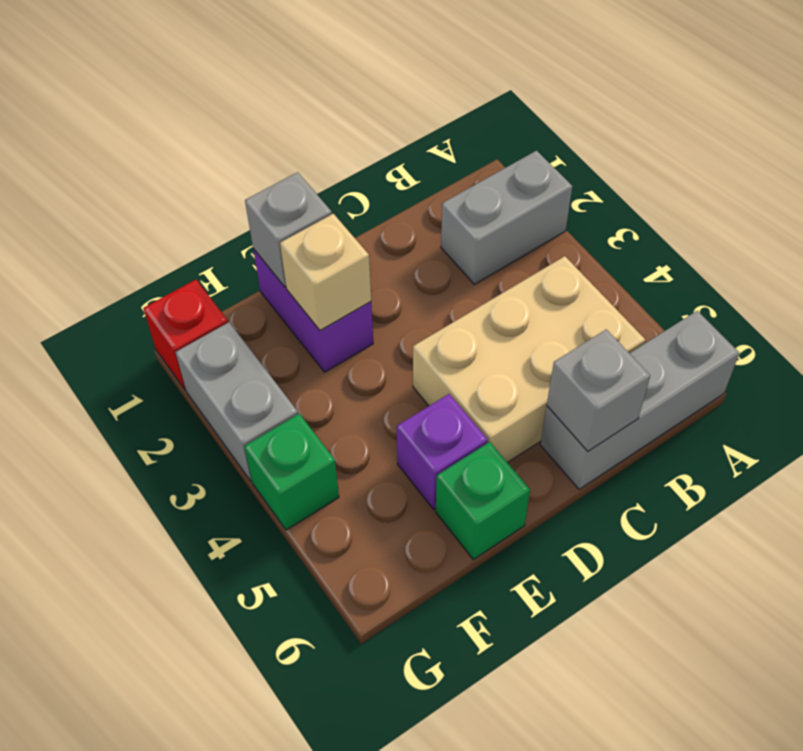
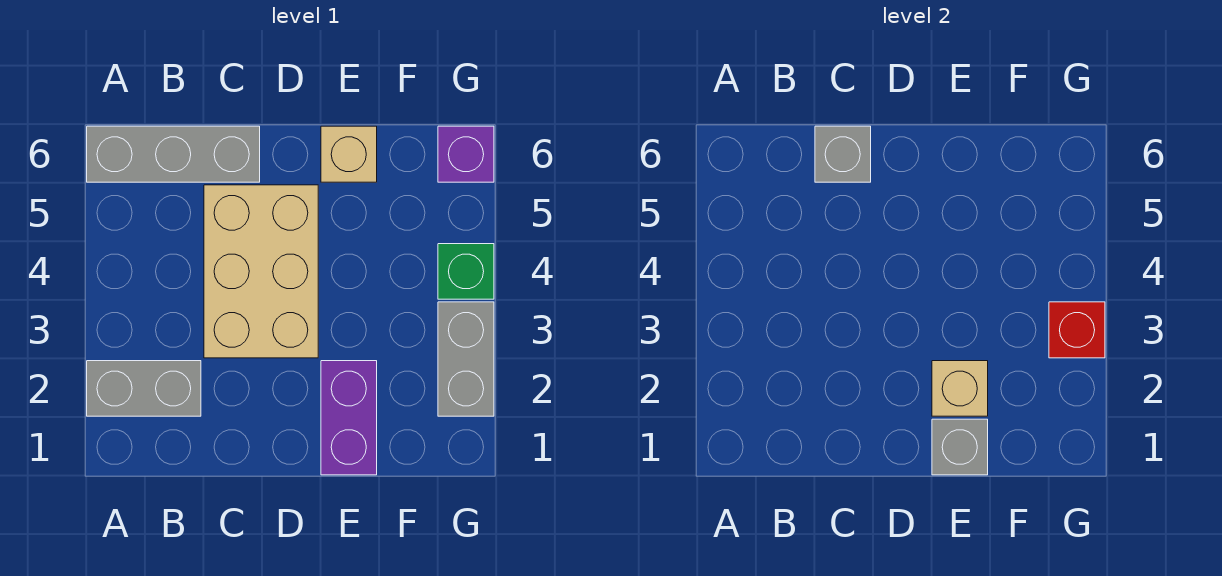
tan brick B4:D5 level 1 -> tan brick C3:D5 level 1
purple brick E5 level 1 -> purple brick G6 level 1
green brick E6 level 1 -> tan brick E6 level 1
red brick G1 level 1 -> red brick G3 level 2

